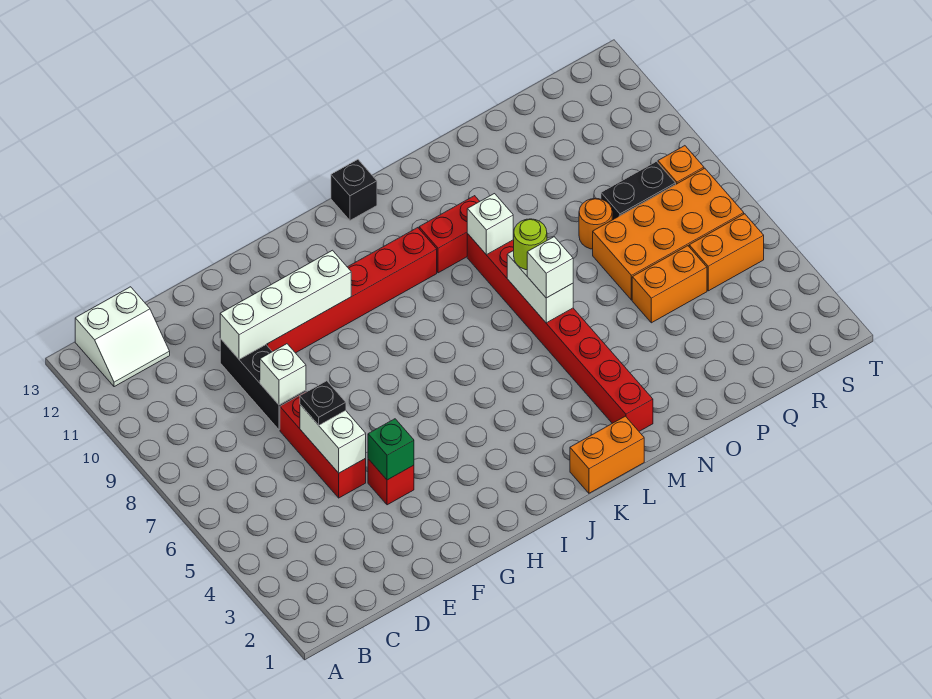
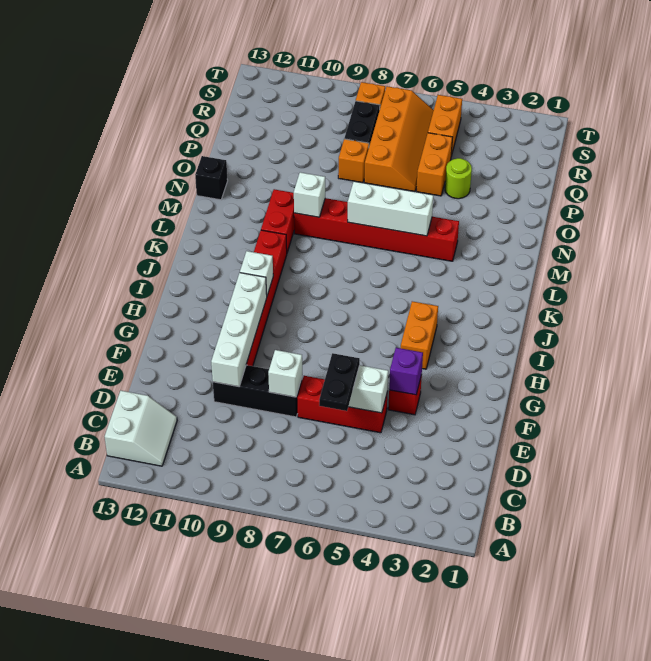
black plate E6 level 3 -> black plate D6:E6 level 3
green brick F4 level 2 -> purple brick F4 level 2
orange brick K1:L1 level 1 -> orange brick H4:I4 level 1
black brick K13 level 1 -> black brick N13 level 1
red brick M2:M9 level 1 -> red brick M4:M9 level 1
white brick M6:M7 level 2 -> white brick M5:M7 level 2
white brick M6 level 3 -> white brick I10 level 2
lime round brick M7 level 3 -> lime round brick P4 level 1
orange brick P6:S7 level 1 -> orange slope P6:S7 level 1 top 7
orange round brick P8 level 1 -> orange brick P8 level 1

